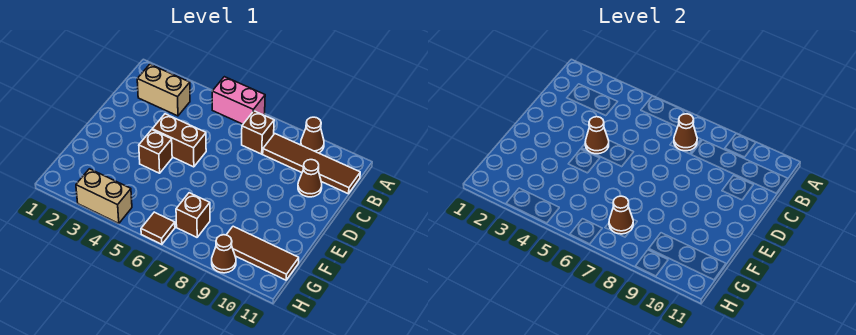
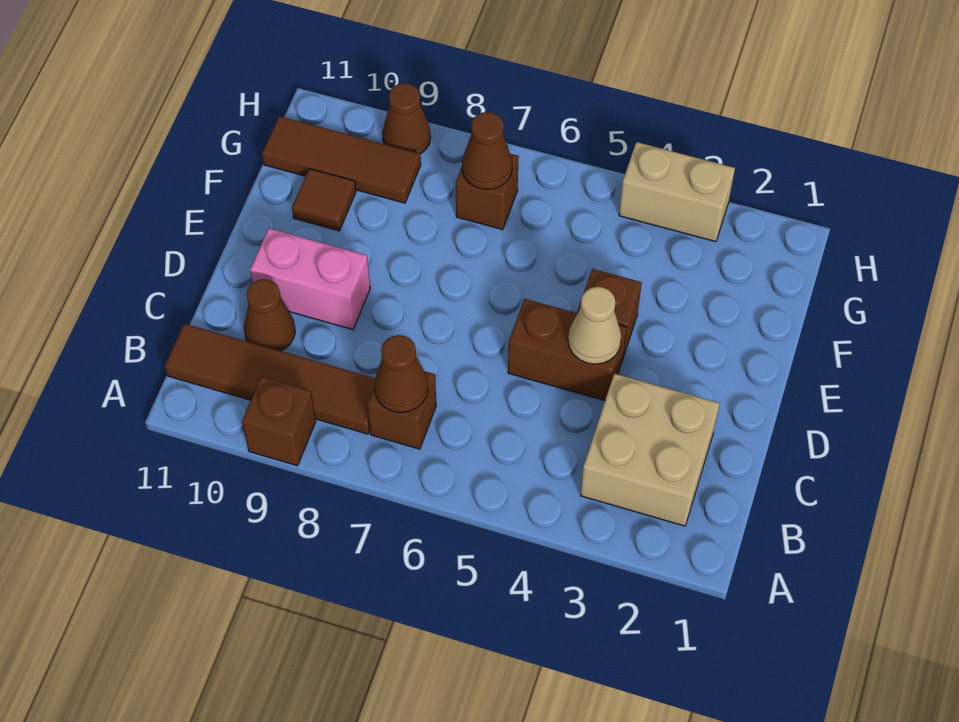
pink brick A5:A6 level 1 -> pink brick D9:D10 level 1
brown cone A9 level 1 -> brown brick A9 level 1
tan brick B2:B3 level 1 -> tan brick B2:C3 level 1
brown cone D4 level 2 -> tan cone D4 level 2
brown tile H6 level 1 -> brown tile F10 level 1

